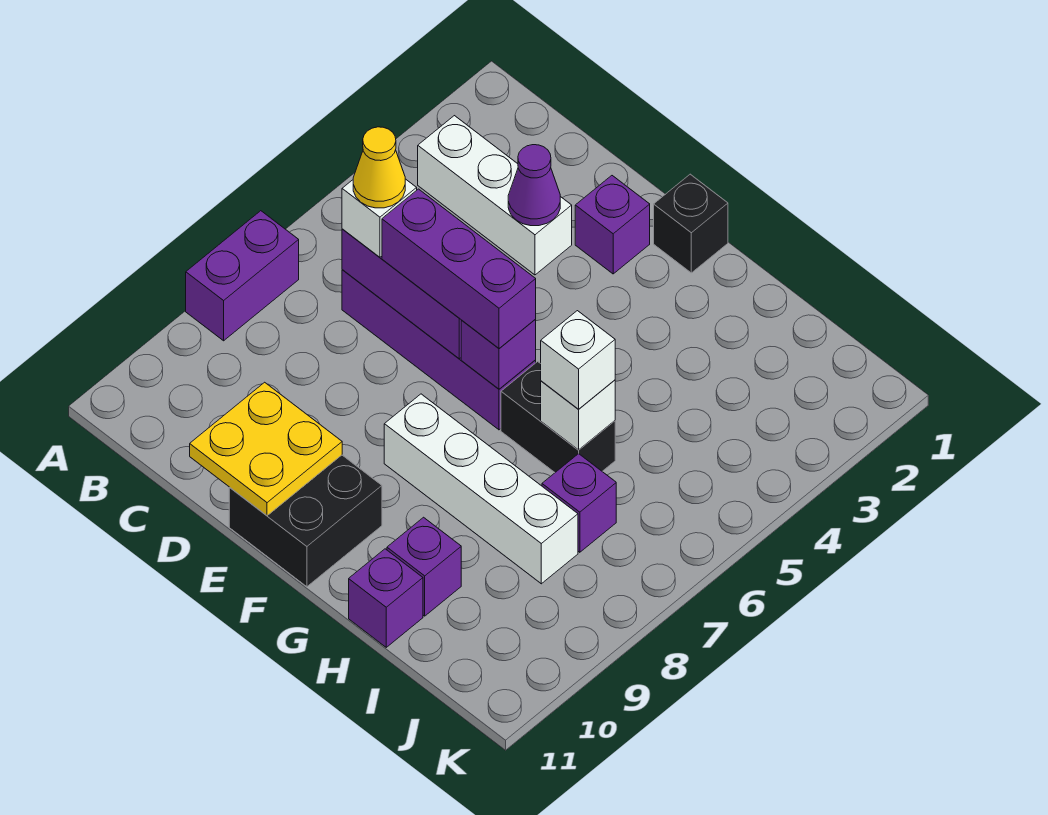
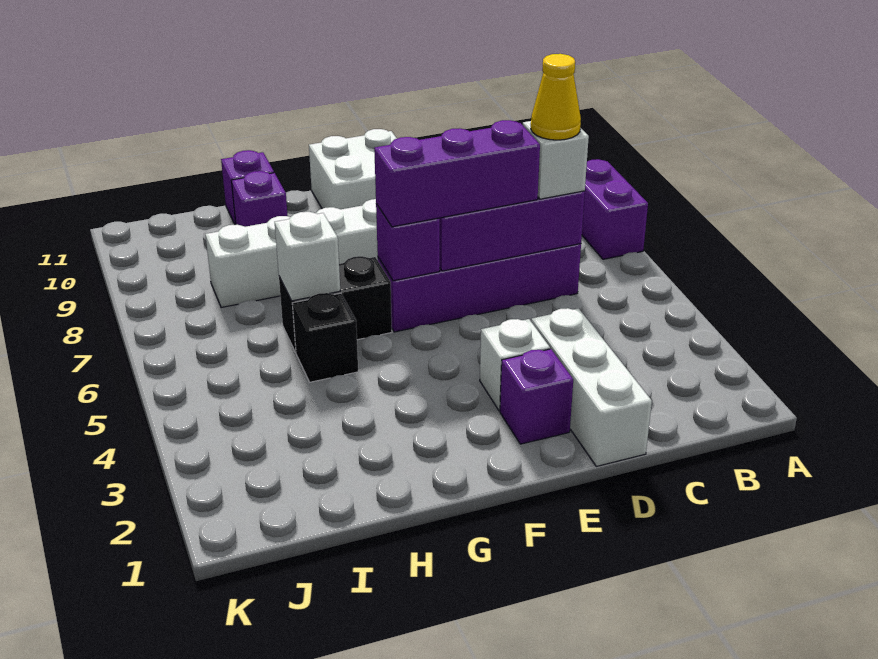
white brick B3:D3 level 1 -> white brick D1:D3 level 1
purple cone D3 level 2 -> none
yellow plate D10:E11 level 2 -> none
black brick E10:F11 level 1 -> white brick E10:F11 level 1
black brick F1 level 1 -> black brick H5 level 1
white brick H6 level 3 -> white brick E3 level 1
purple brick I7 level 1 -> none

